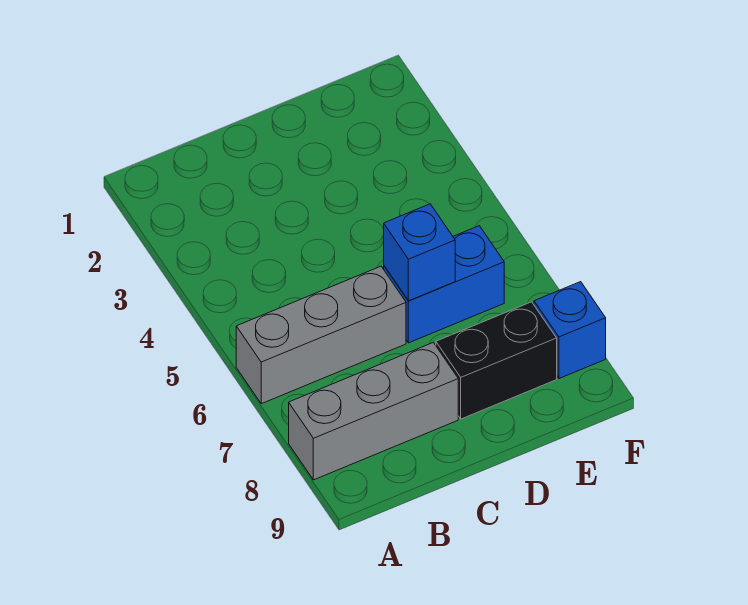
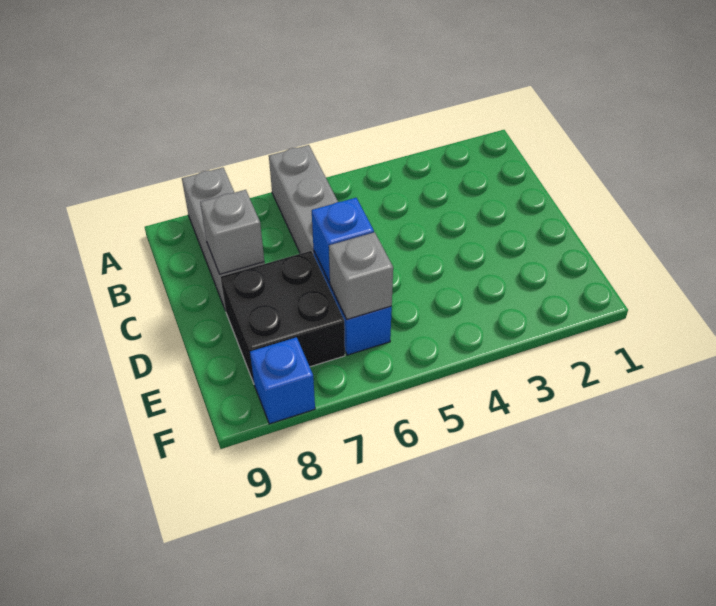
none -> grey brick C8 level 2
black brick D8:E8 level 1 -> black brick D7:E8 level 1
none -> grey brick E6 level 2

